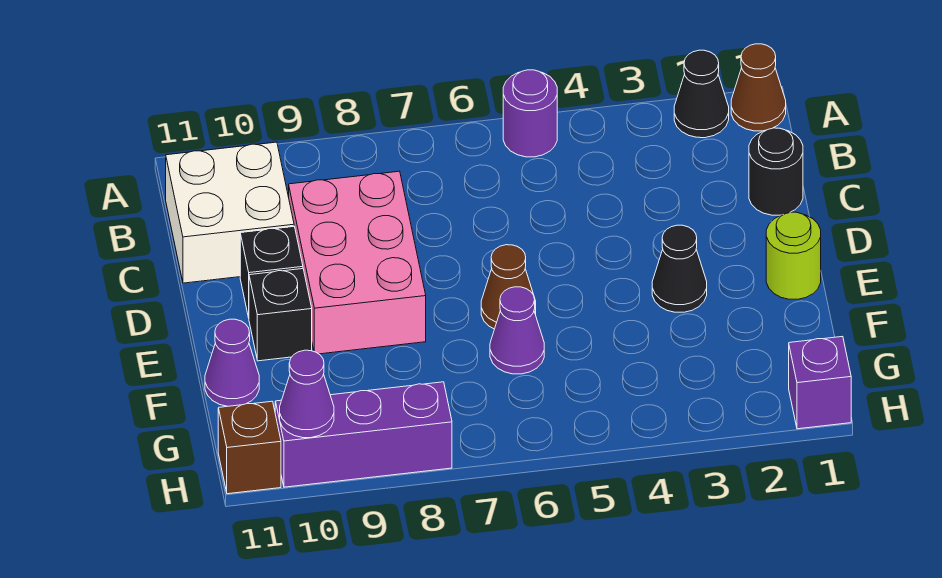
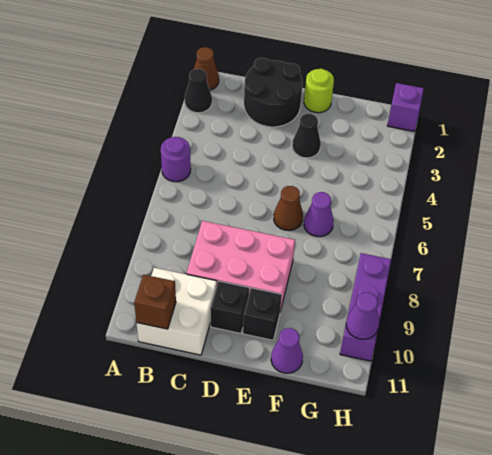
black round brick C1 level 1 -> black round brick C1:D2 level 1
brown brick H11 level 1 -> brown brick B11 level 2

